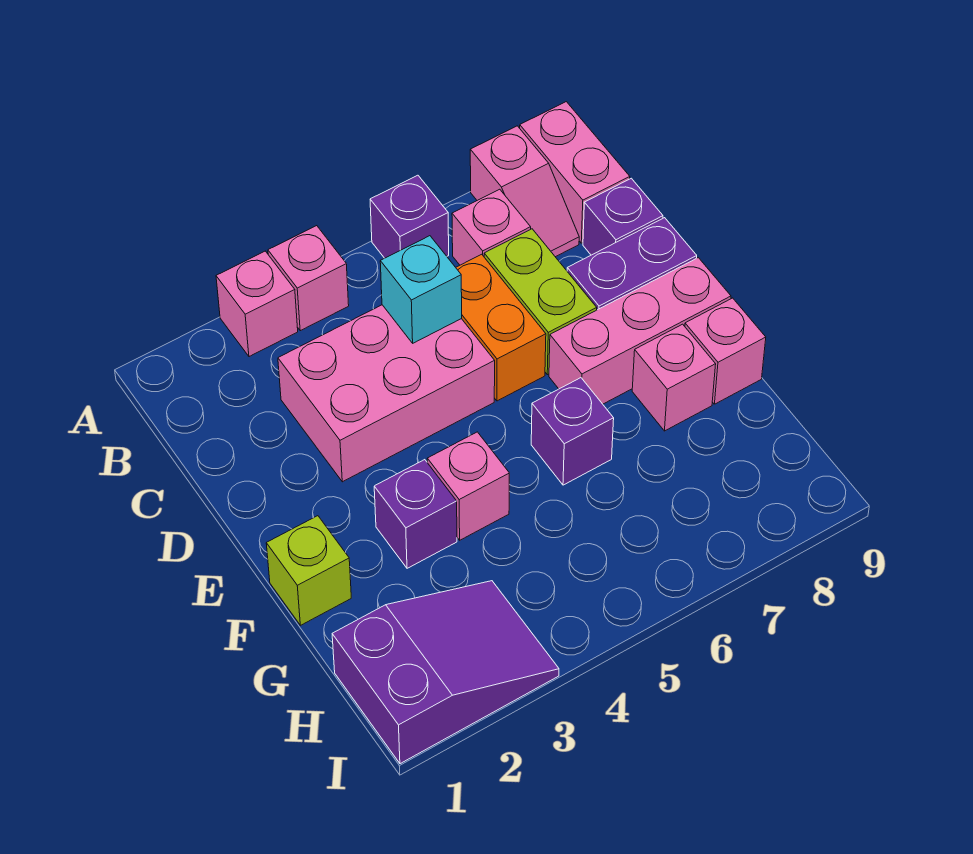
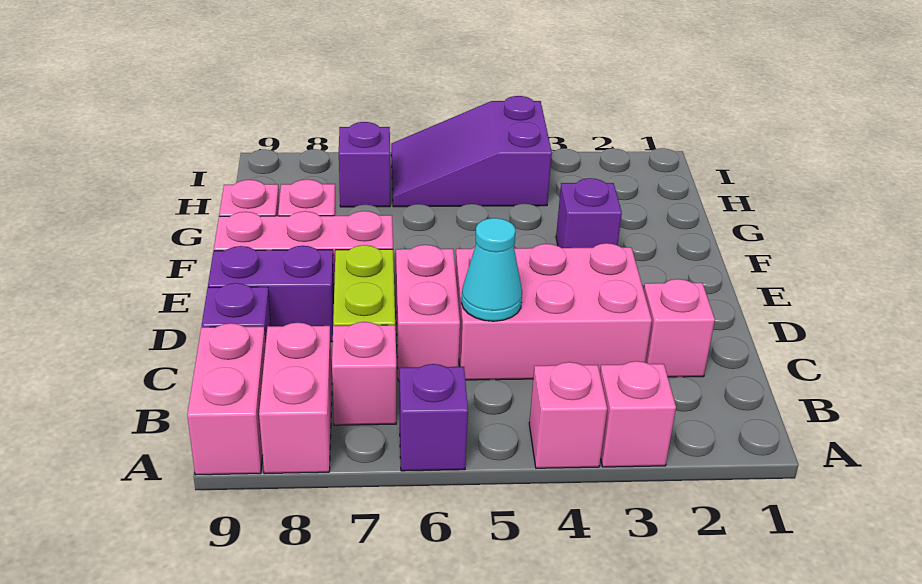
pink slope A8:B8 level 1 top A -> pink brick A8:B8 level 1
cyan brick C5 level 2 -> cyan cone C5 level 2
orange brick C6:D6 level 1 -> pink brick C6:D6 level 1
lime brick F1 level 1 -> none
pink brick F4 level 1 -> pink brick C2 level 1
purple brick F6 level 1 -> purple brick H7 level 1
purple slope H1:I3 level 1 top 1 -> purple slope H4:I6 level 1 top 4

